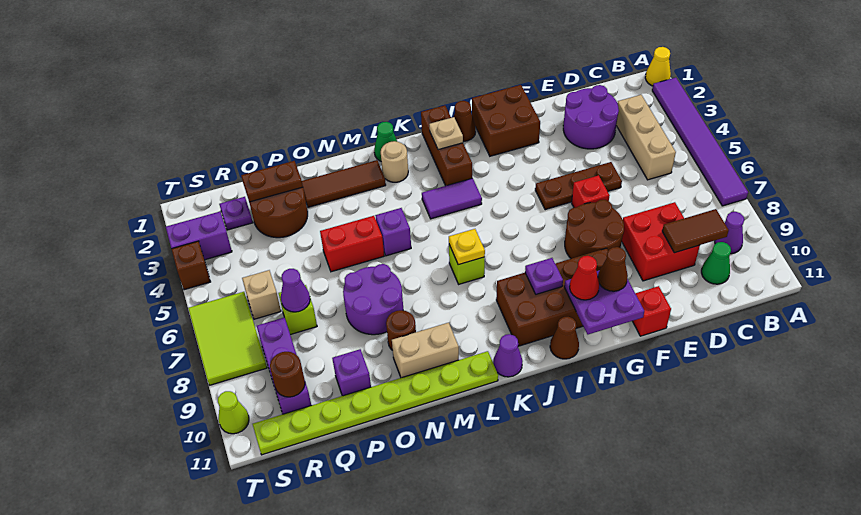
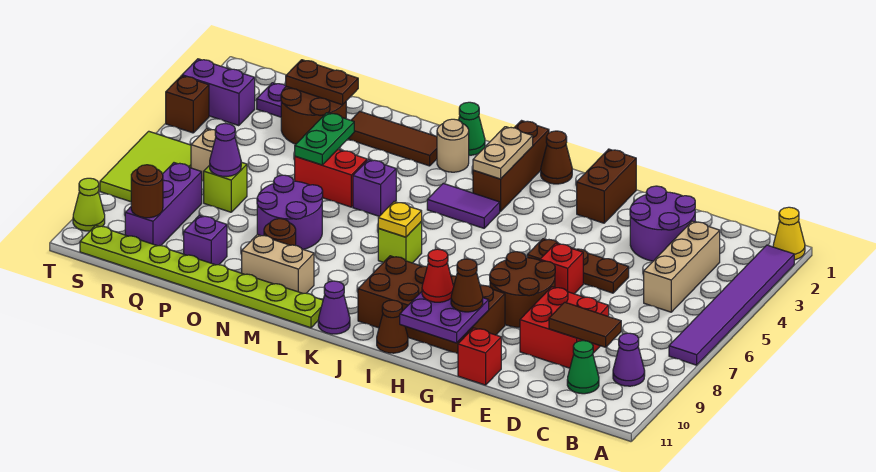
brown brick G1:H2 level 1 -> brown brick G1:G2 level 1
purple plate I9 level 2 -> none
tan plate J2 level 2 -> tan plate J2:J3 level 2
none -> green plate O4:O5 level 2

